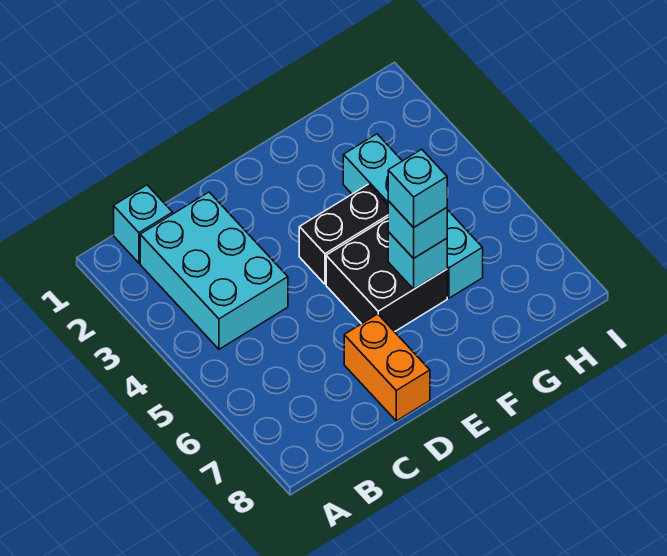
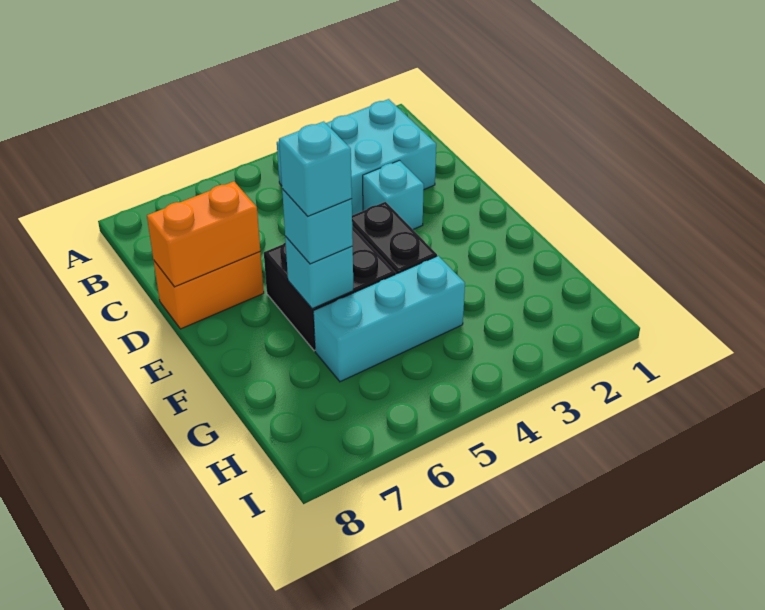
cyan brick B1 level 1 -> cyan brick D3 level 1
none -> orange brick D7:D8 level 2
cyan brick G3:G6 level 1 -> cyan brick G4:G6 level 1

